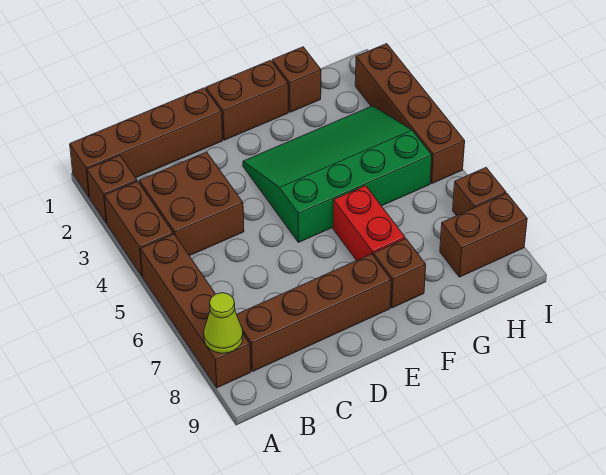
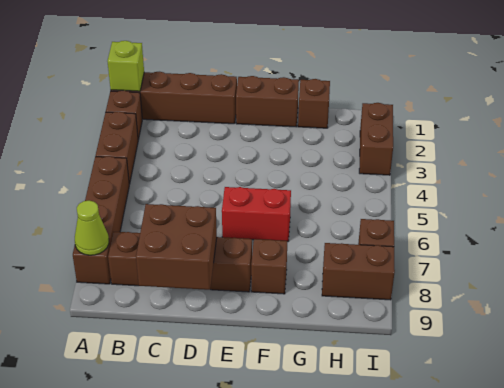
none -> lime brick A1 level 2
brown brick B3:C4 level 1 -> brown brick C8:D9 level 2
green slope E3:H5 level 1 top 5 -> none
red brick F6:F7 level 1 -> red brick E6:F6 level 1
brown brick I2:I5 level 1 -> brown brick I2:I3 level 1

